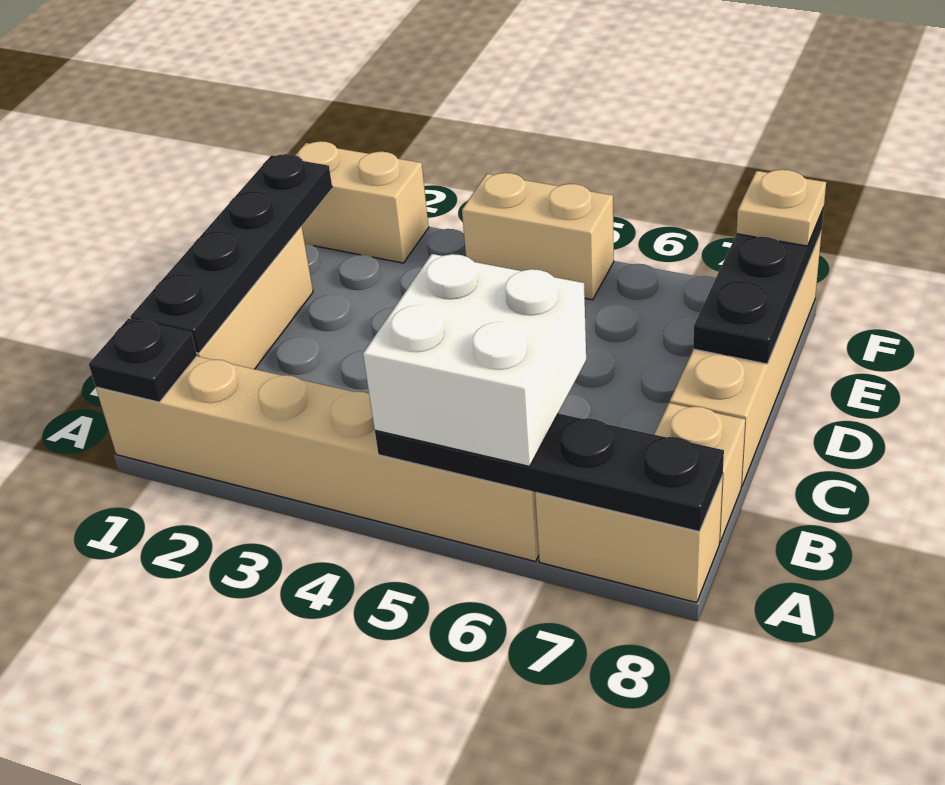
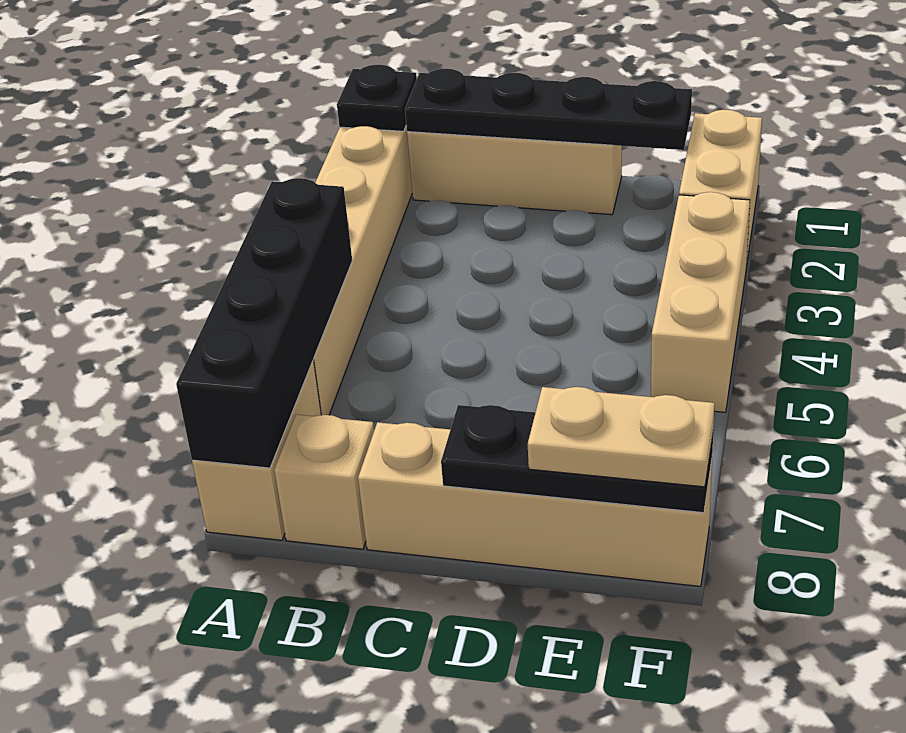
black plate A5:A8 level 2 -> black brick A5:A8 level 2
white brick A5:B6 level 3 -> none
tan brick F4:F5 level 1 -> tan brick F3:F5 level 1
tan plate F8 level 3 -> tan plate E8:F8 level 3

